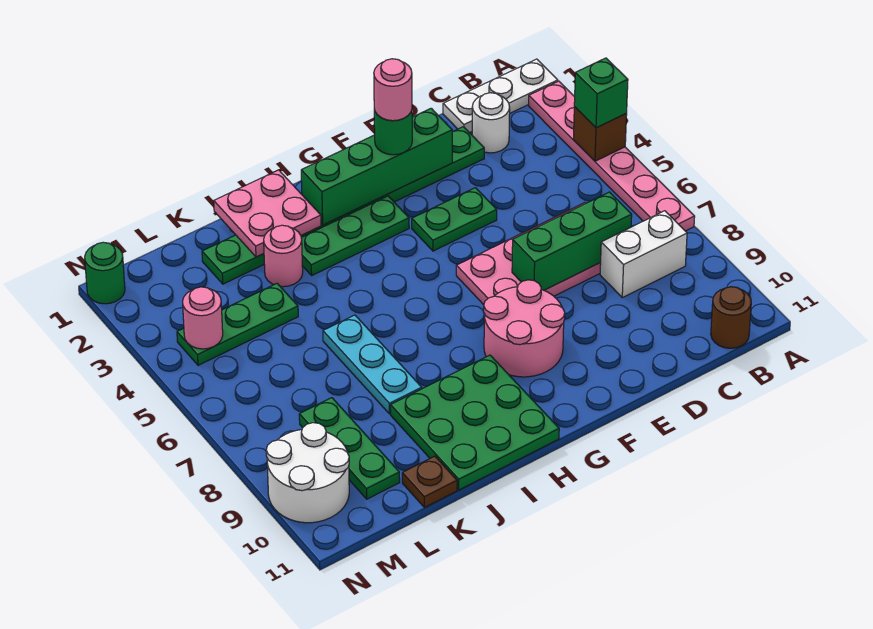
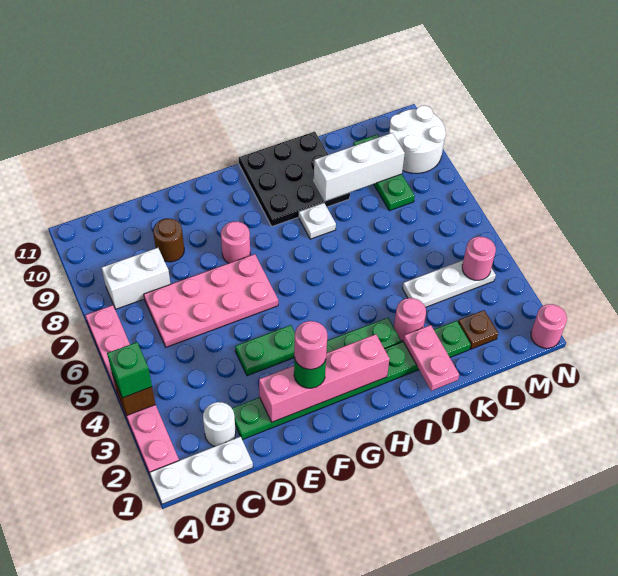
brown round brick B11 level 1 -> brown round brick D9 level 1
green brick C7:E7 level 2 -> none
green brick E2:H2 level 2 -> pink brick E2:H2 level 2
pink round brick F8:G9 level 1 -> pink round brick F8 level 1
green plate H9:J11 level 1 -> black plate H9:J11 level 1
pink plate I1:J2 level 2 -> pink plate J1:J2 level 2
none -> white plate I8 level 1
cyan plate J6:J8 level 1 -> none
none -> white brick J9:L9 level 2
green plate K4:M4 level 1 -> white plate K4:M4 level 1
brown plate K11 level 1 -> brown plate L2 level 1
green round brick N1 level 1 -> pink round brick N1 level 1

